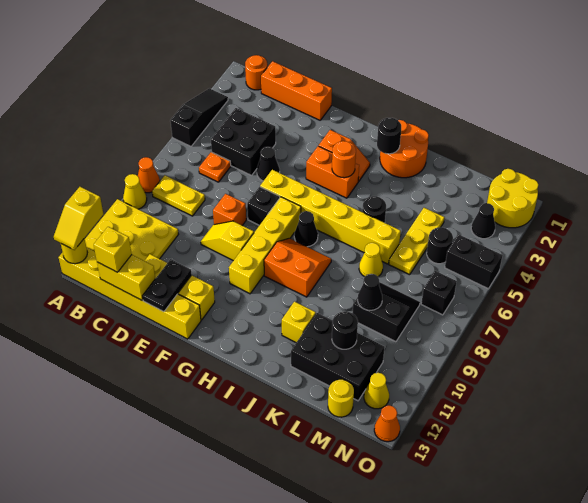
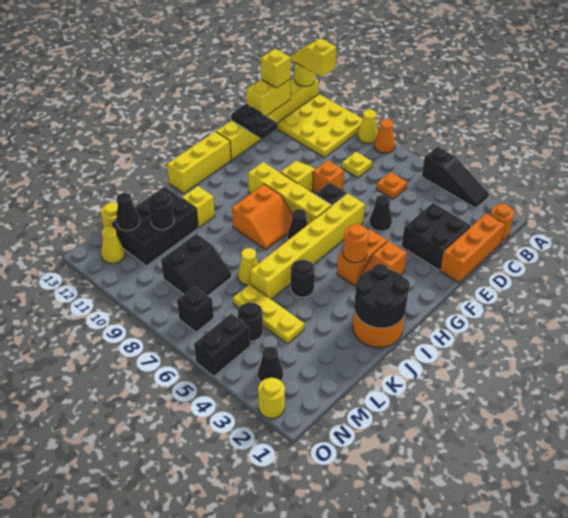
yellow plate B8:C8 level 1 -> yellow plate C8 level 1
black brick C4:D5 level 1 -> black brick D2:E3 level 1
yellow brick D12:F12 level 1 -> yellow brick G13:I13 level 1
black round brick I2 level 2 -> black round brick I1:J2 level 2
black cone L9 level 2 -> black cone M12 level 2
yellow round brick N1:O2 level 1 -> yellow round brick O2 level 1
orange cone O13 level 1 -> none

